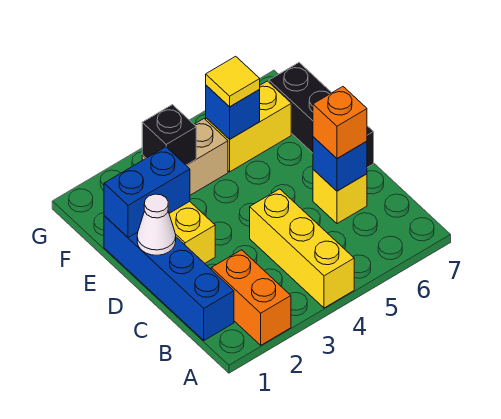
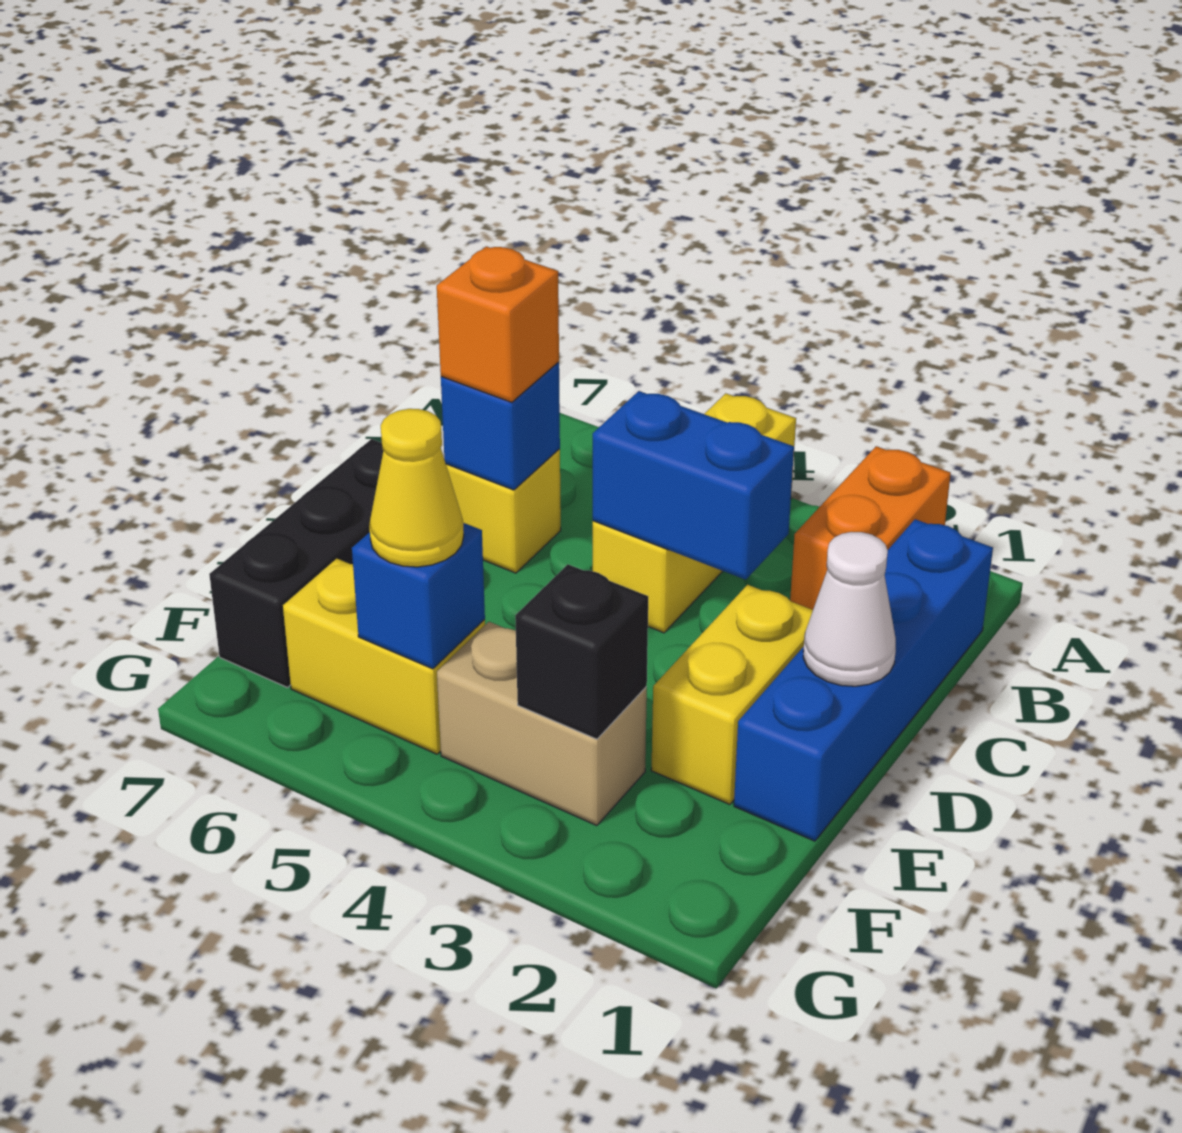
blue brick E1:E2 level 2 -> blue brick C3:C4 level 2
yellow tile F5 level 3 -> yellow cone F5 level 3

